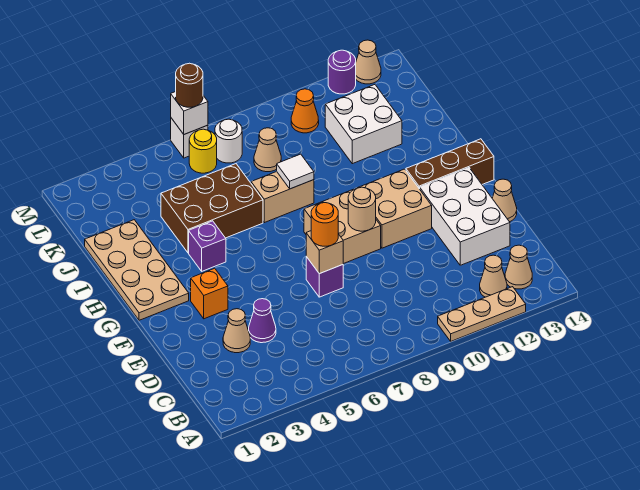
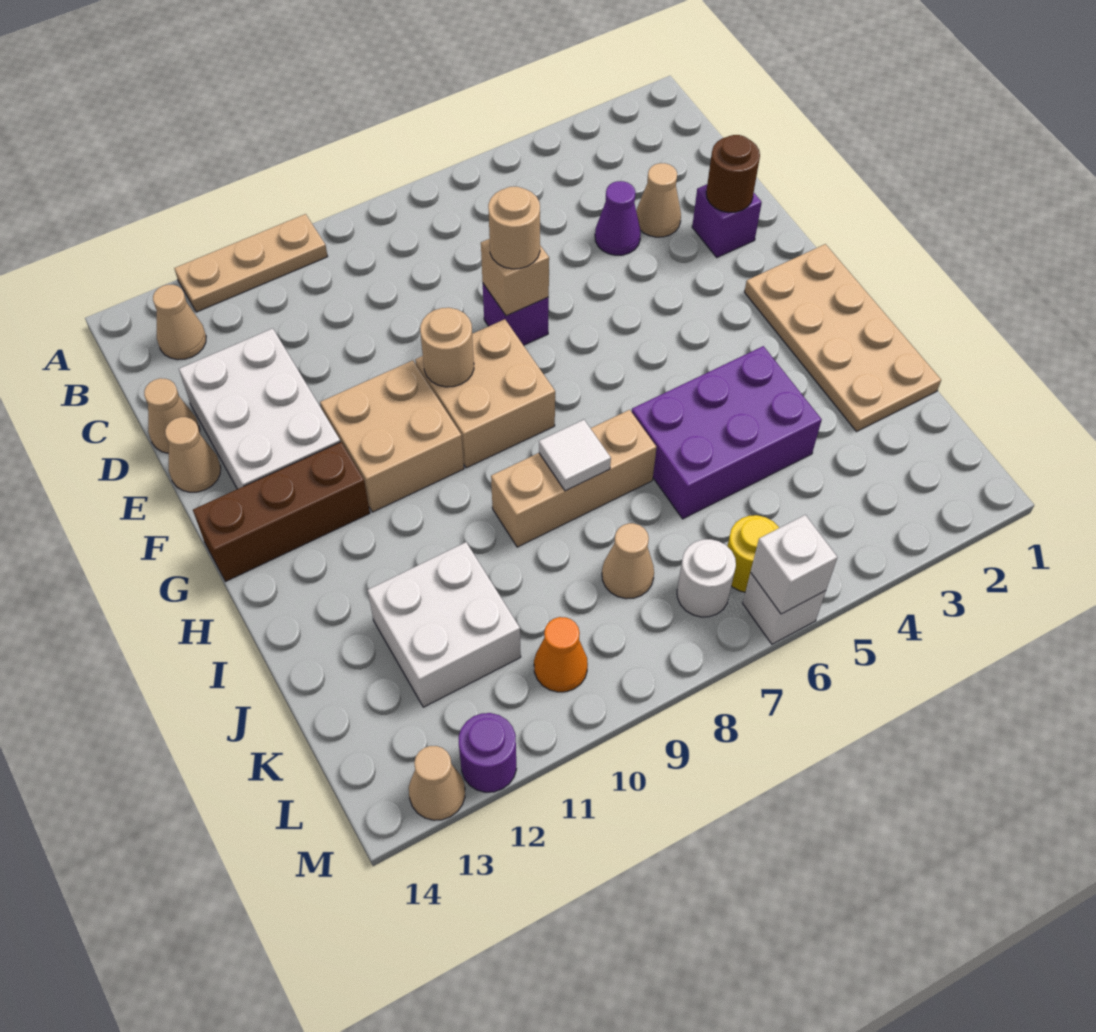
tan cone B12 level 1 -> tan cone D14 level 1
orange round brick E7 level 3 -> tan round brick E7 level 3
orange brick F3 level 1 -> none
purple brick H4 level 1 -> purple brick E2 level 1
brown brick I4:J6 level 1 -> purple brick I4:J6 level 1
tan brick I7:I8 level 1 -> tan brick I7:I9 level 1
brown round brick M6 level 3 -> brown round brick E2 level 2

